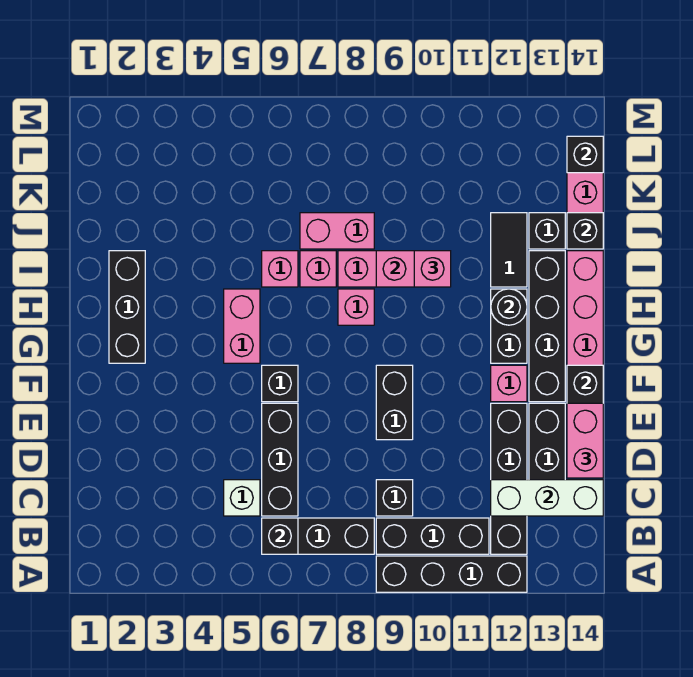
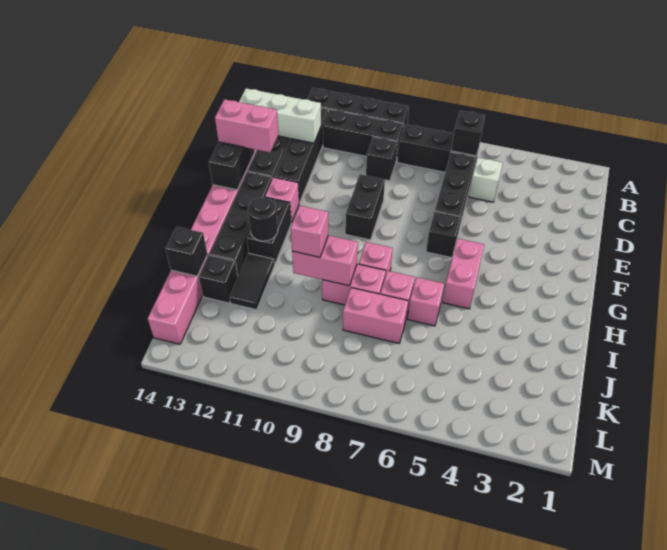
pink brick D14:E14 level 3 -> pink brick E13:E14 level 3
black brick G2:I2 level 1 -> none
black brick L14 level 2 -> none

